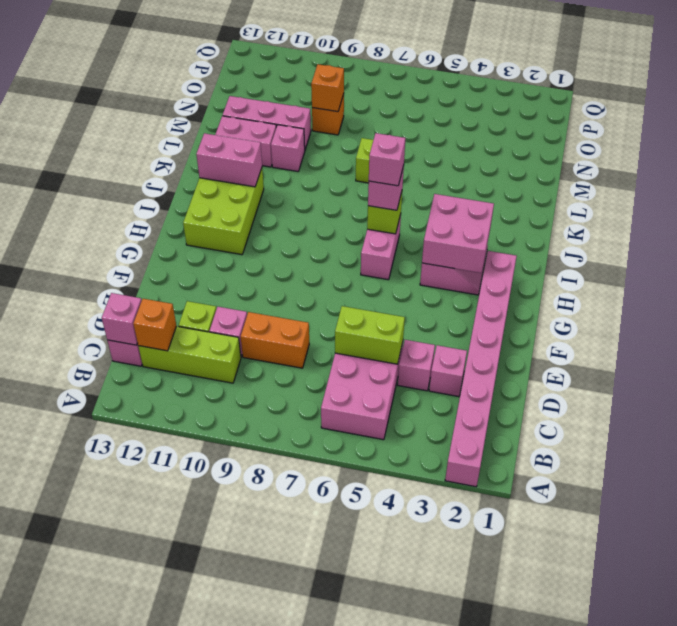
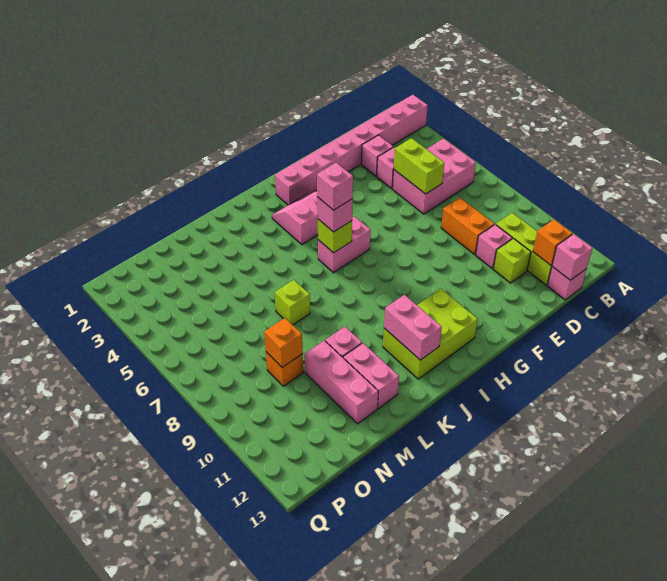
pink brick H3:I4 level 2 -> none

